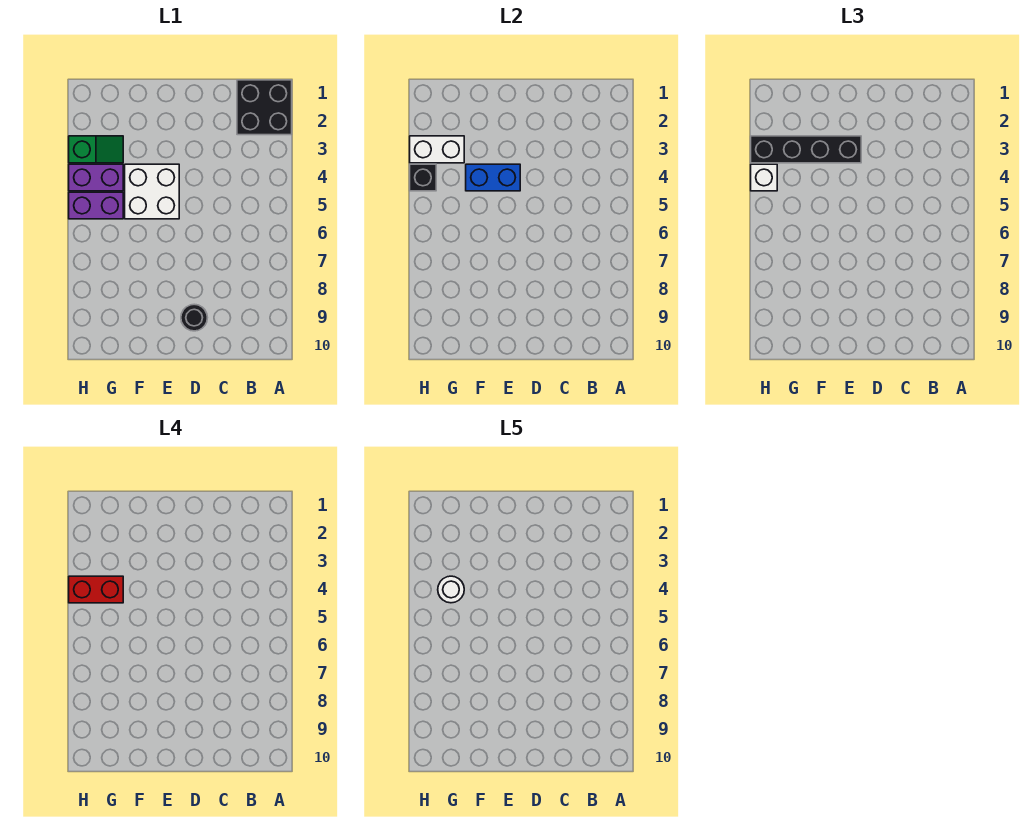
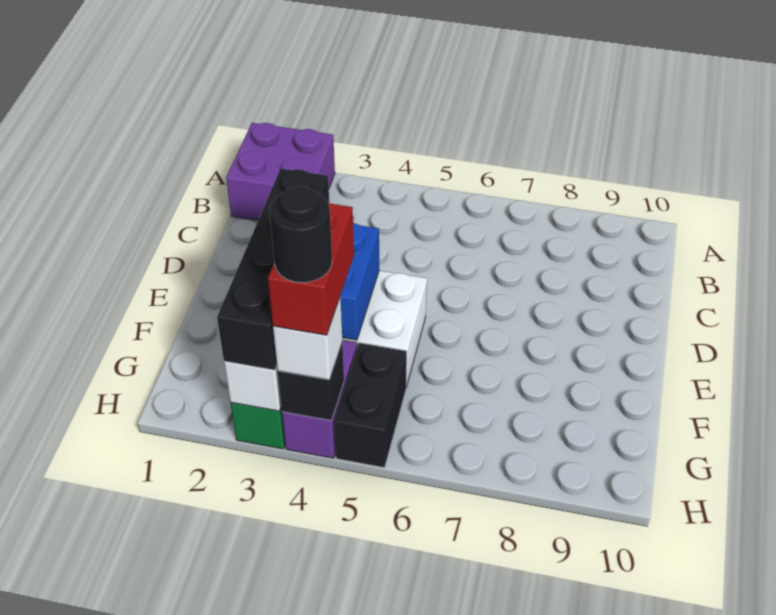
black brick A1:B2 level 1 -> purple brick A1:B2 level 1
black round brick D9 level 1 -> black round brick H4 level 5
white round brick G4 level 5 -> none
purple brick G5:H5 level 1 -> black brick G5:H5 level 1

